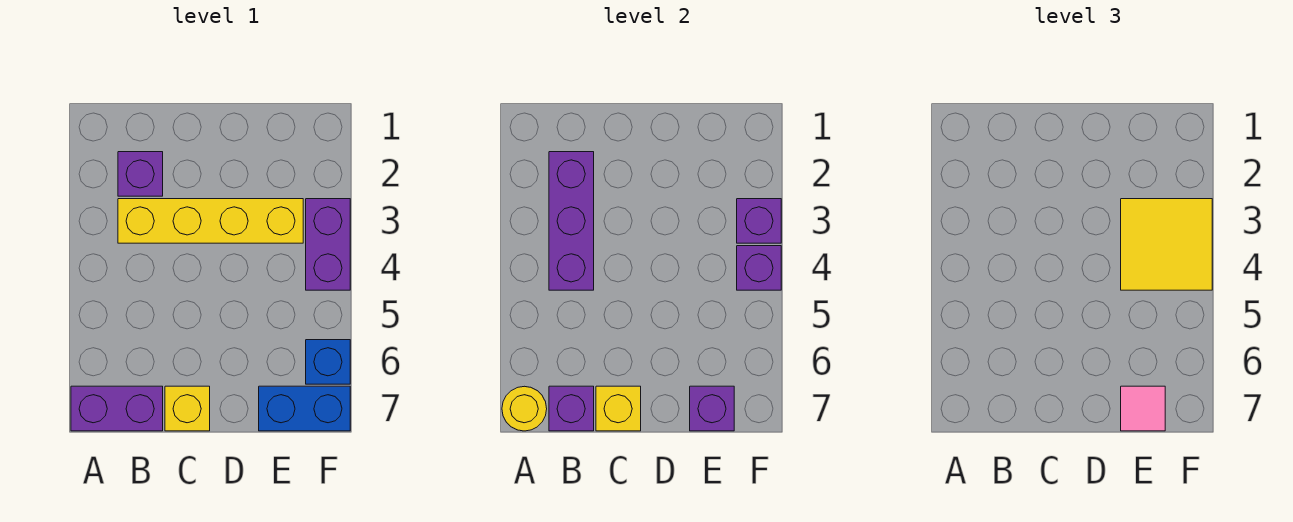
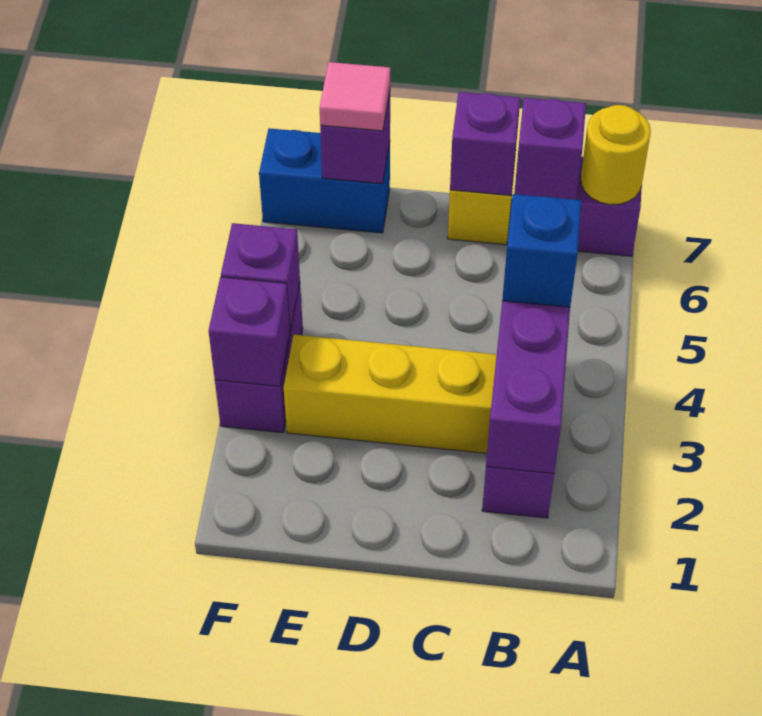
yellow brick C7 level 2 -> purple brick C7 level 2
yellow tile E3:F4 level 3 -> none
blue brick F6 level 1 -> blue brick B4 level 3

